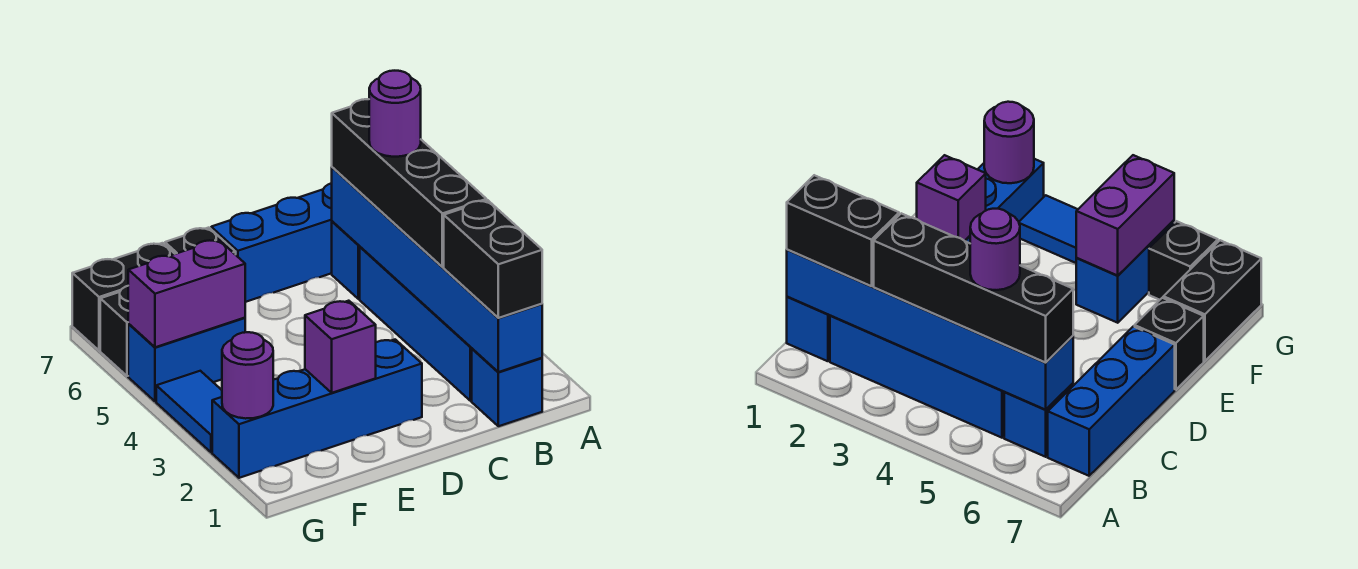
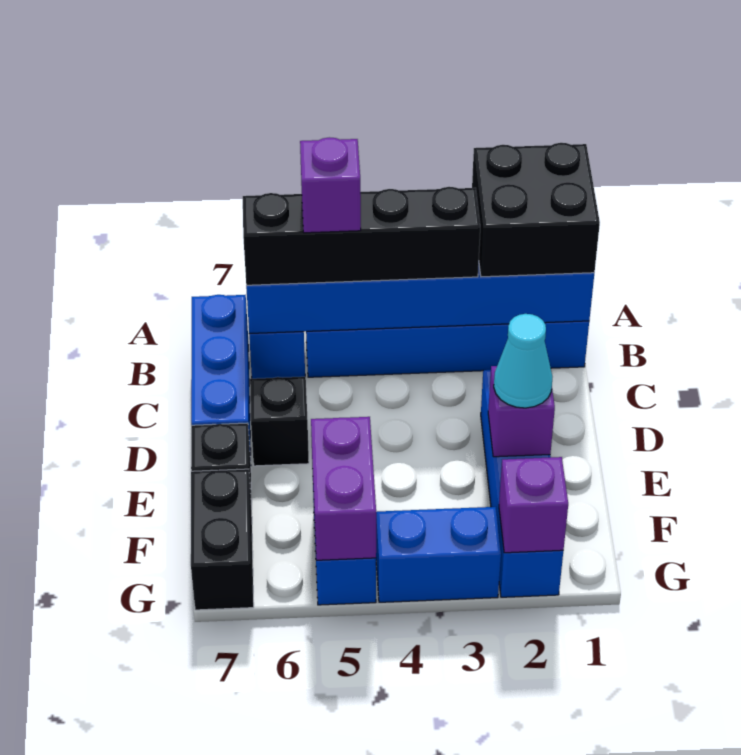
black brick B1:B2 level 3 -> black brick A1:B2 level 3
purple round brick B5 level 4 -> purple brick B5 level 4
none -> cyan cone E2 level 3
purple round brick G2 level 2 -> purple brick G2 level 2
blue tile G3:G4 level 1 -> blue brick G3:G4 level 1
black brick G6 level 1 -> black brick D6 level 1

